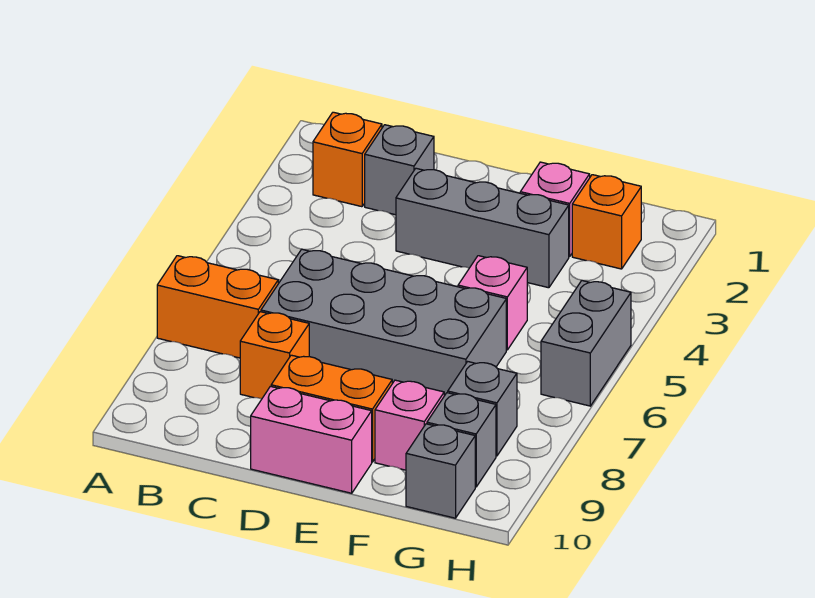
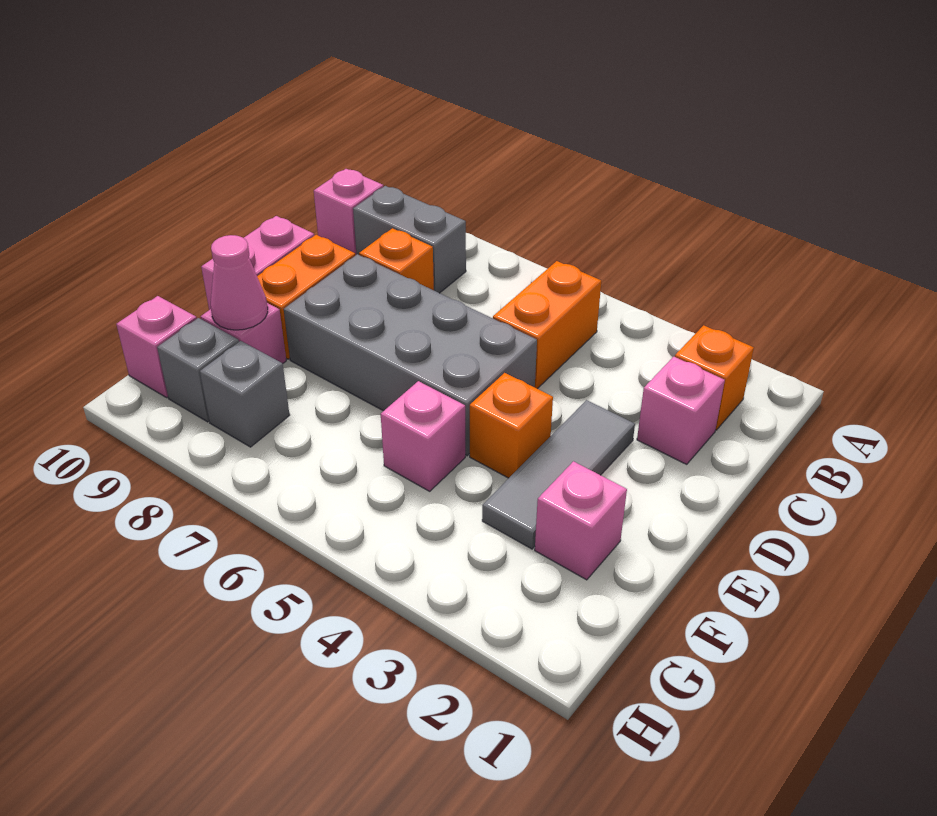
orange brick A7:B7 level 1 -> orange brick B5:C5 level 1
none -> pink brick B10 level 1
grey brick C2 level 1 -> pink brick C2 level 1
grey brick C6:F7 level 1 -> grey brick D5:E8 level 1
grey brick D3:F3 level 1 -> grey tile D3:F3 level 1
none -> pink cone F9 level 2
orange brick G2 level 1 -> orange brick E4 level 1
grey brick G10 level 1 -> pink brick G10 level 1
grey brick H5:H6 level 1 -> grey brick B8:B9 level 1

